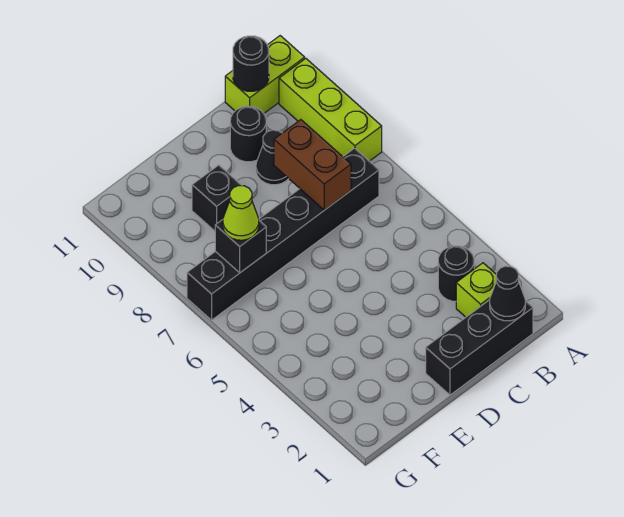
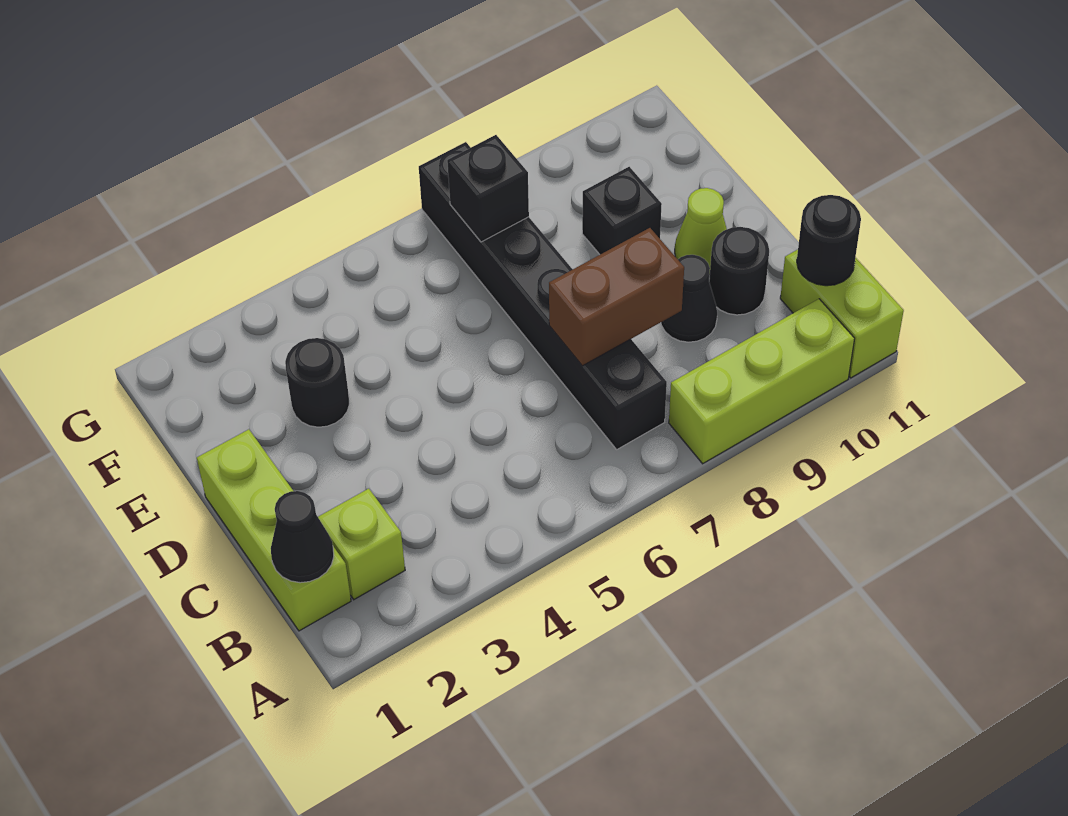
black brick B1:D1 level 1 -> lime brick B1:D1 level 1
black round brick B3 level 1 -> black round brick E3 level 1
lime cone F7 level 3 -> lime cone D10 level 1

